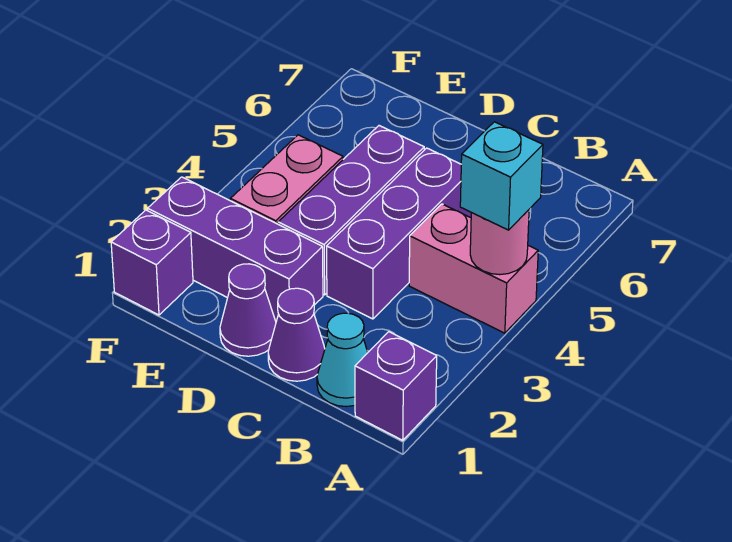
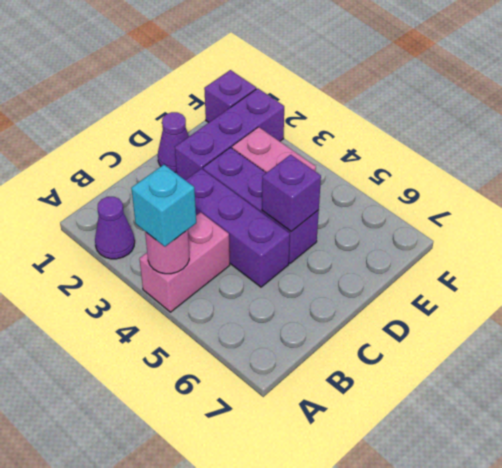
purple brick A1 level 1 -> purple brick D5 level 2
cyan cone B1 level 1 -> none
purple cone C1 level 1 -> purple cone A2 level 1

